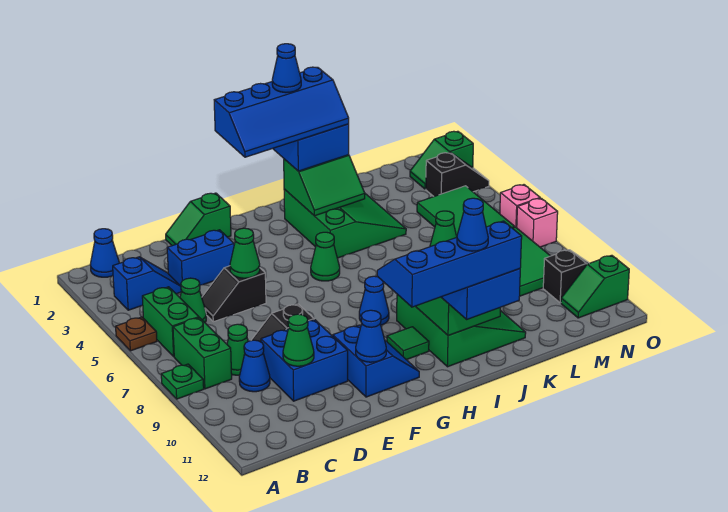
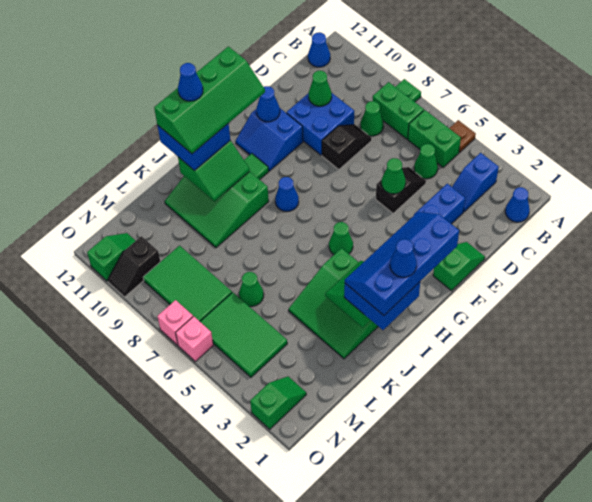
blue cone C9 level 1 -> blue cone B12 level 1
blue slope G11:J12 level 4 top 12 -> green slope G11:J12 level 4 top 12
black slope N3:O3 level 1 top N -> none

